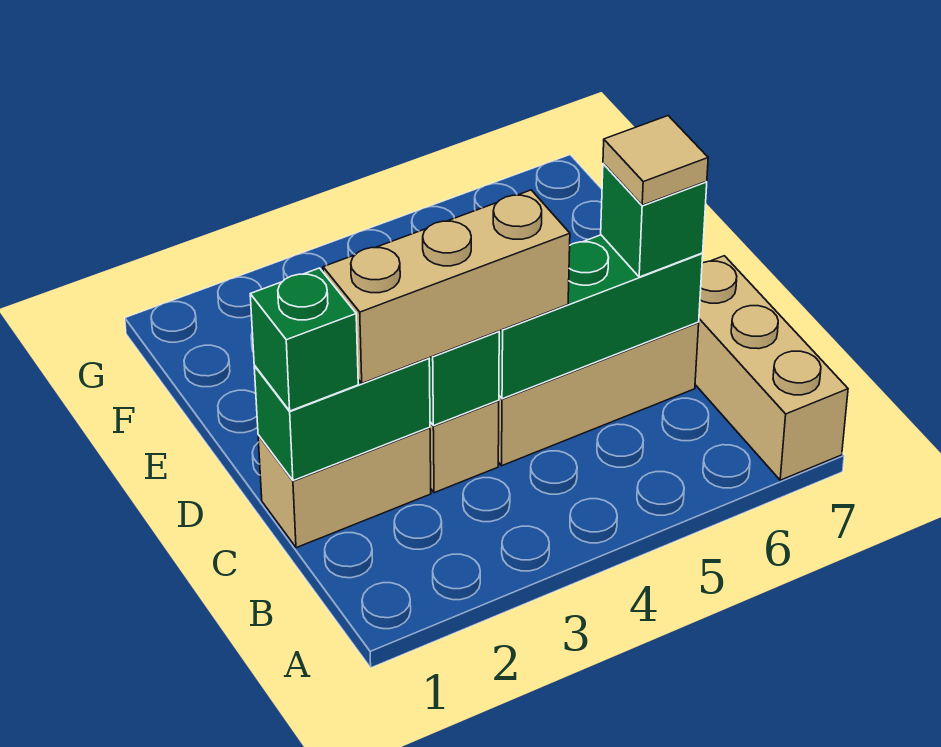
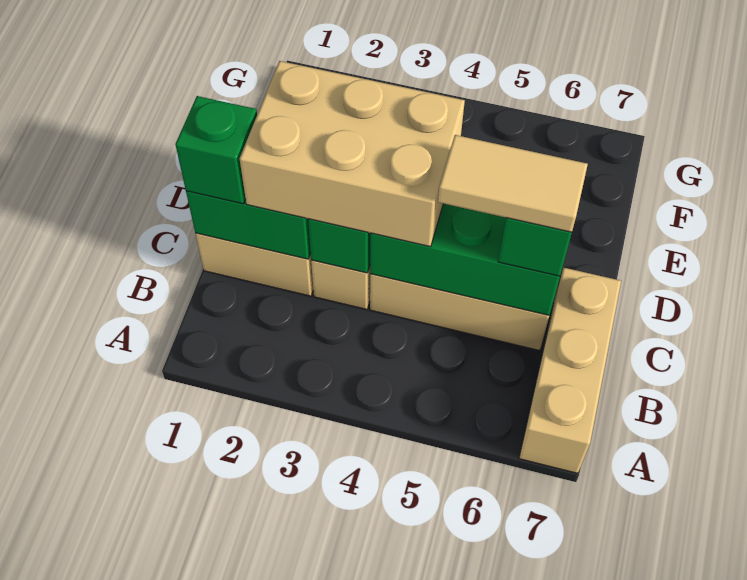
tan brick C2:C4 level 3 -> tan brick C2:D4 level 3
tan tile C6 level 4 -> tan tile C5:C6 level 4

